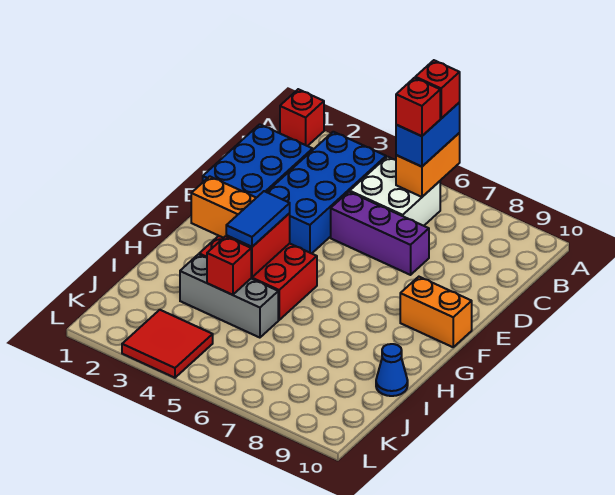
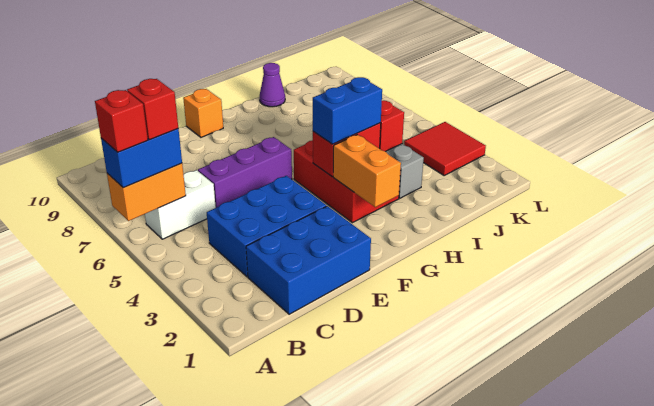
red brick A1 level 1 -> none
blue brick B3:E4 level 1 -> blue brick C3:E4 level 1
white brick B5:C6 level 1 -> white brick B6:C6 level 1
purple brick D5:D7 level 1 -> purple brick D6:F6 level 1
orange brick F9:F10 level 1 -> orange brick F10 level 1
blue tile G4:H4 level 3 -> blue brick G4:H4 level 3
blue cone I10 level 1 -> purple cone I10 level 1

